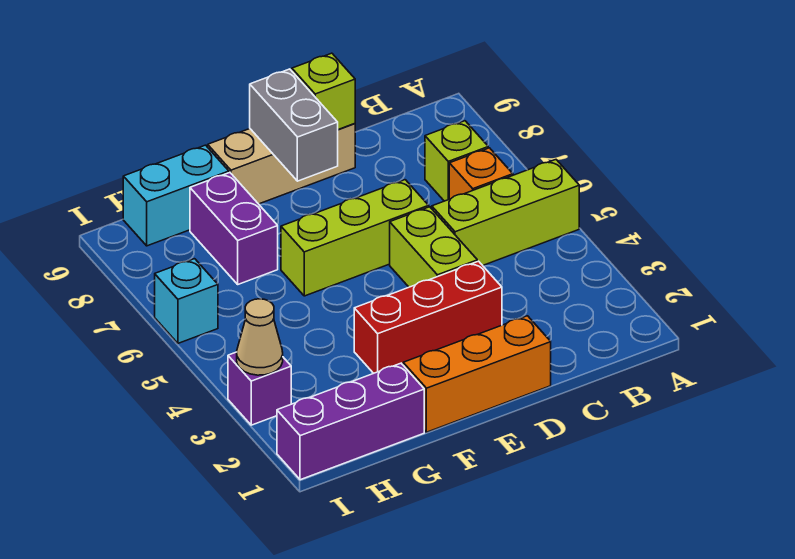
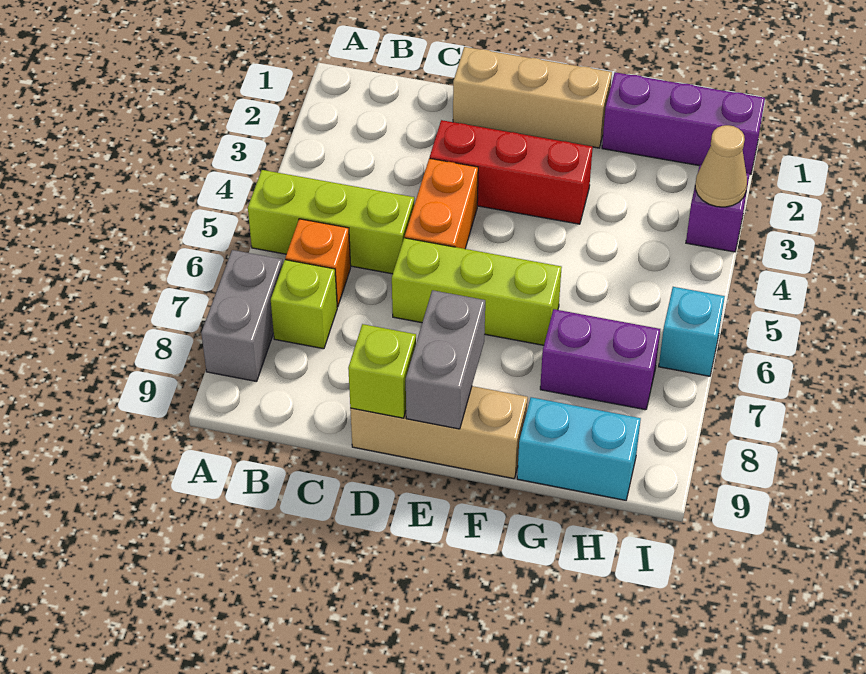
none -> grey brick A7:A8 level 1
orange brick D1:F1 level 1 -> tan brick D1:F1 level 1
lime brick D4:D5 level 1 -> orange brick D4:D5 level 1
purple brick G7:G8 level 1 -> purple brick G7:H7 level 1

